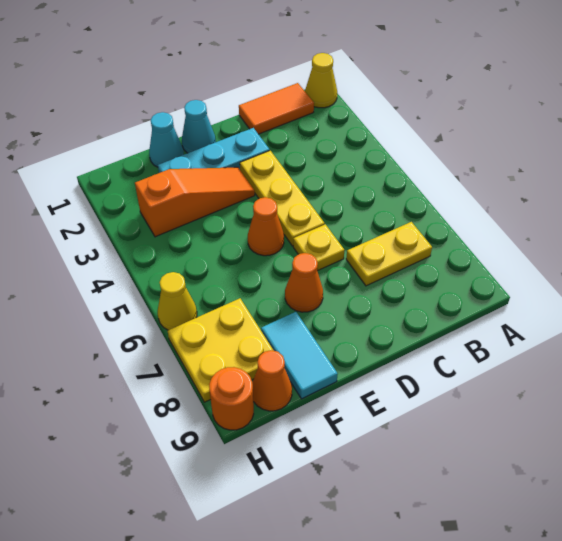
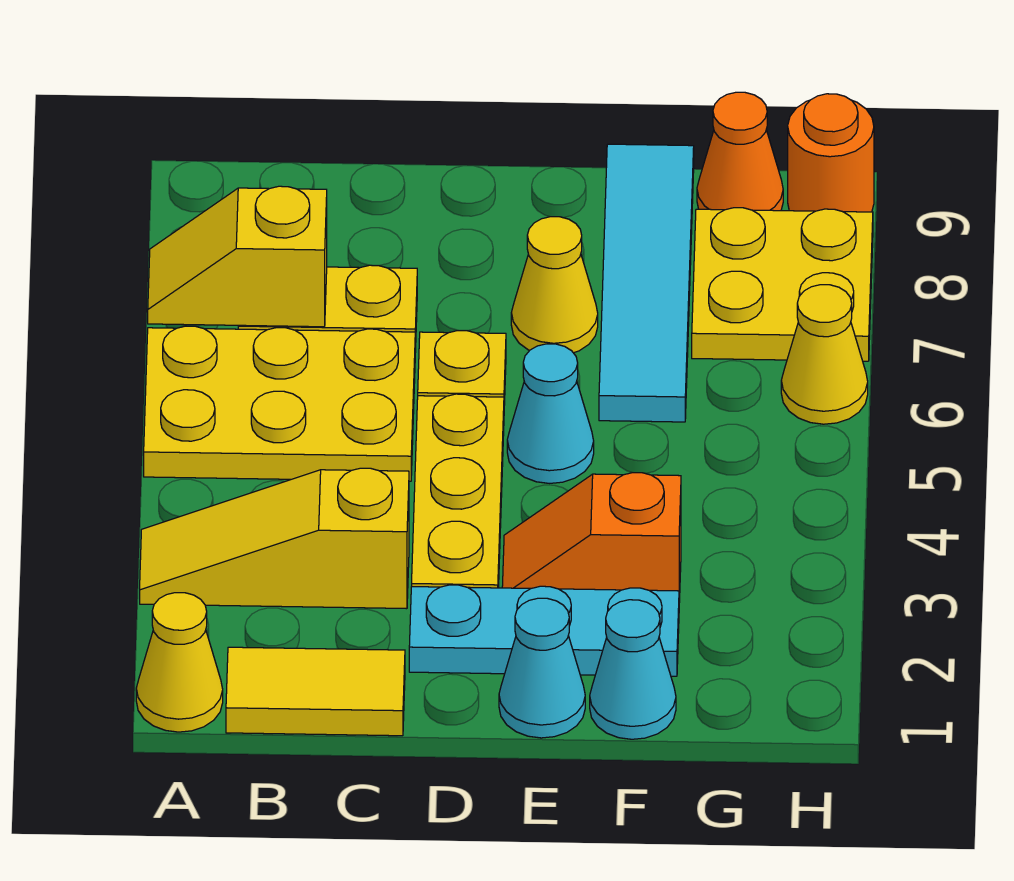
none -> yellow slope A3:C3 level 1 top C
none -> yellow plate A5:C6 level 1
none -> yellow slope A7:B7 level 2 top B
orange tile B1:C1 level 1 -> yellow tile B1:C1 level 1
orange slope E3:G3 level 1 top G -> orange slope E3:F3 level 1 top F
orange cone E5 level 1 -> cyan cone E5 level 1
orange cone E7 level 1 -> yellow cone E7 level 1
cyan tile F8:F9 level 1 -> cyan tile F6:F9 level 1

